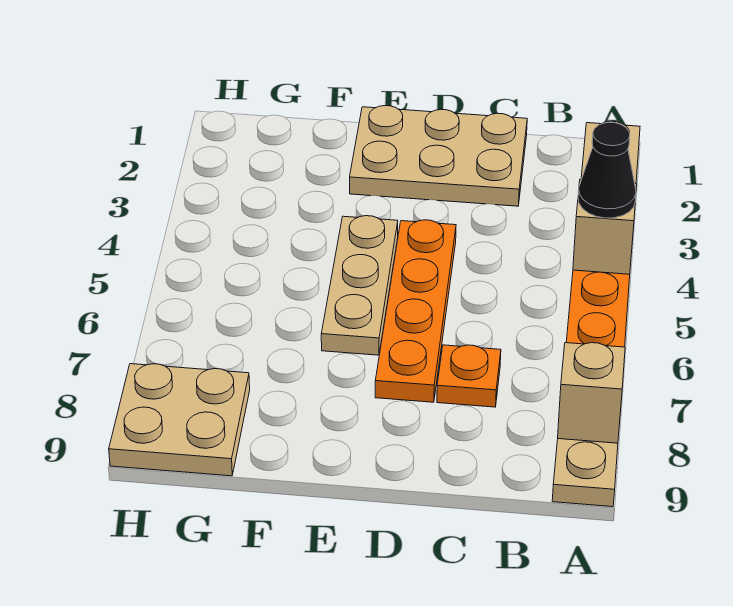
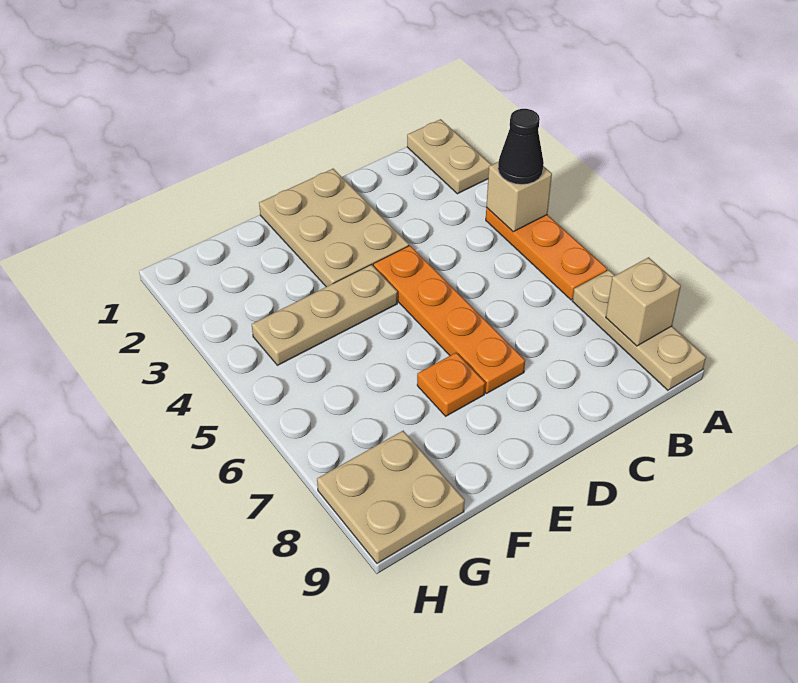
tan plate C1:E2 level 1 -> tan plate D1:E3 level 1
orange plate C7 level 1 -> orange plate E7 level 1
tan plate E4:E6 level 1 -> tan plate E4:G4 level 1

